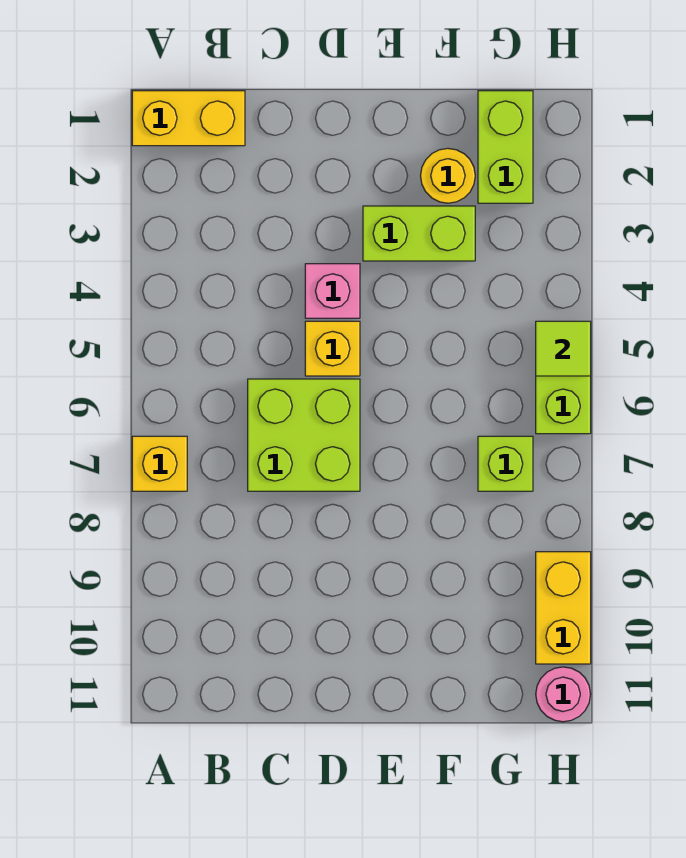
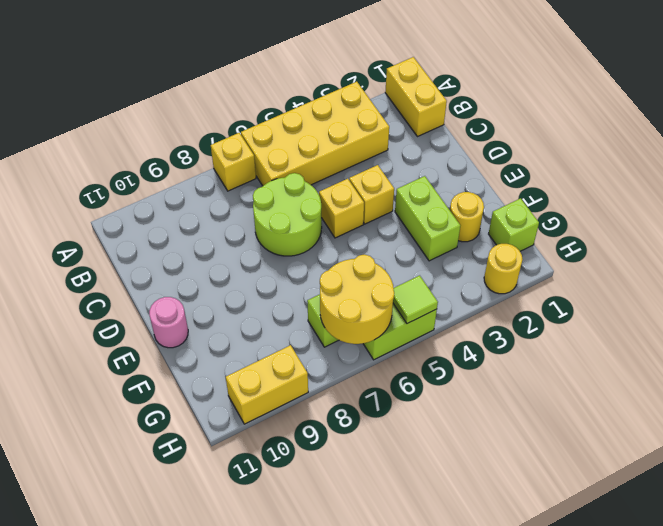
none -> yellow brick A3:B6 level 1
lime brick C6:D7 level 1 -> lime round brick C6:D7 level 1
pink brick D4 level 1 -> yellow brick D4 level 1
lime brick G1:G2 level 1 -> lime brick G1 level 1
none -> yellow round brick G6:H7 level 2
none -> yellow round brick H2 level 1
pink round brick H11 level 1 -> pink round brick E11 level 1

